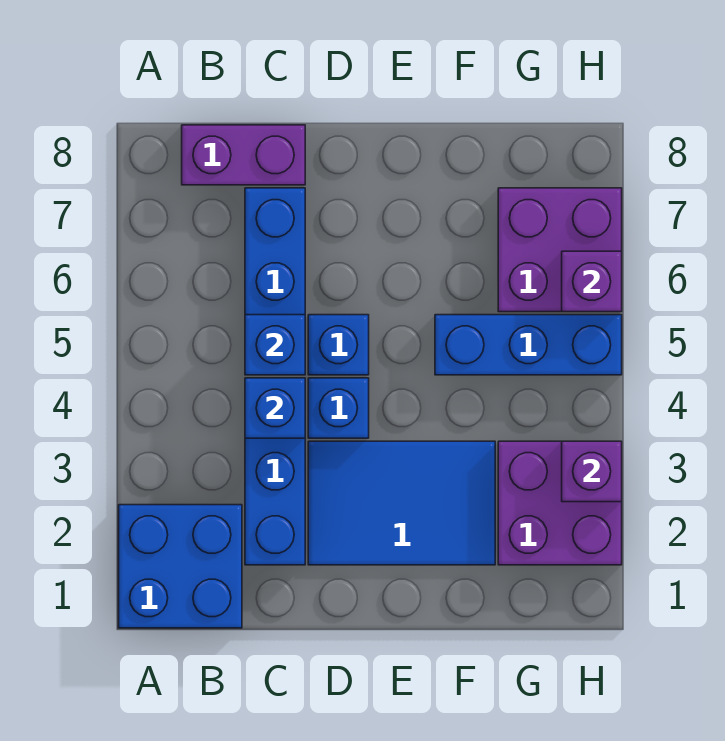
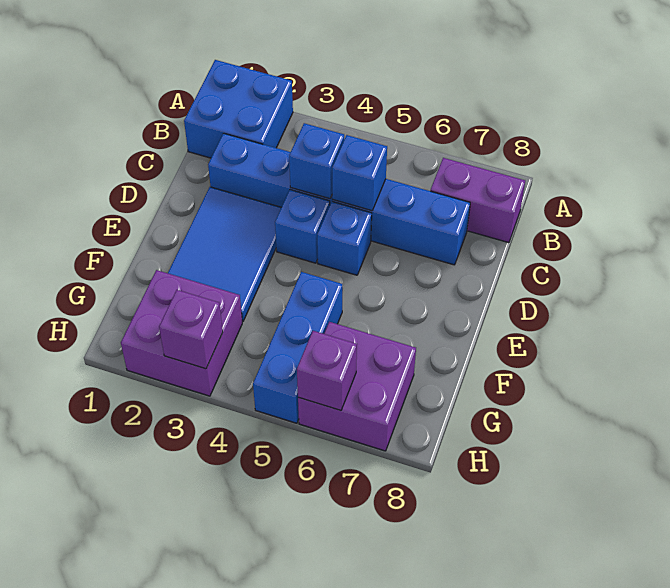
purple brick B8:C8 level 1 -> purple brick B7:B8 level 1

